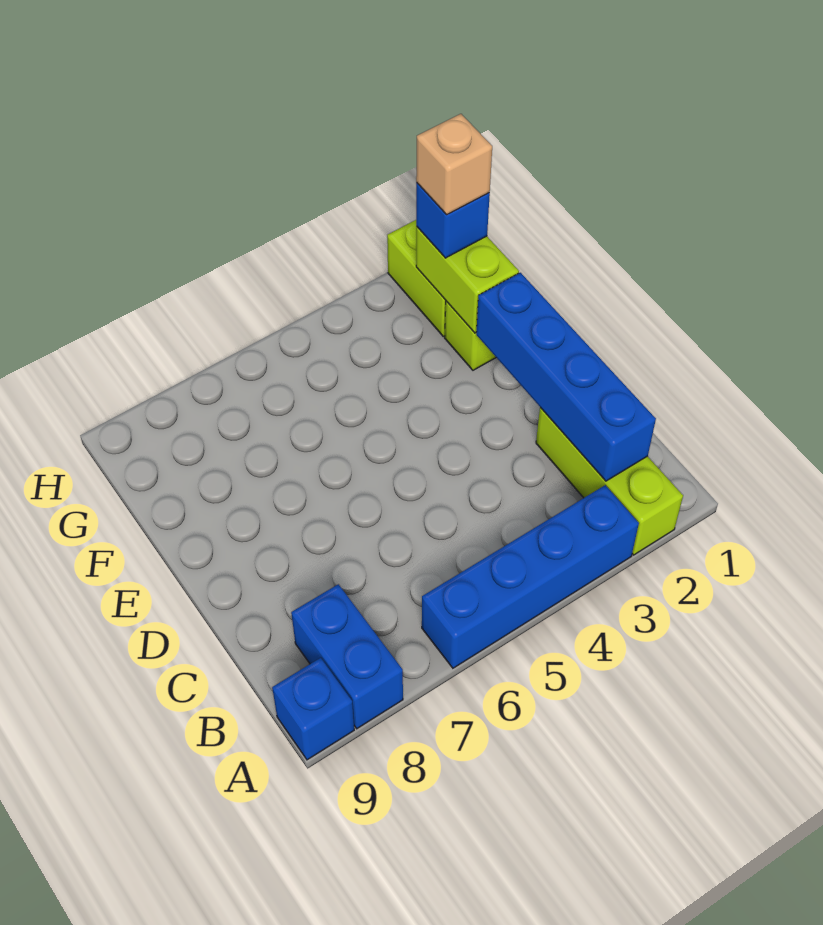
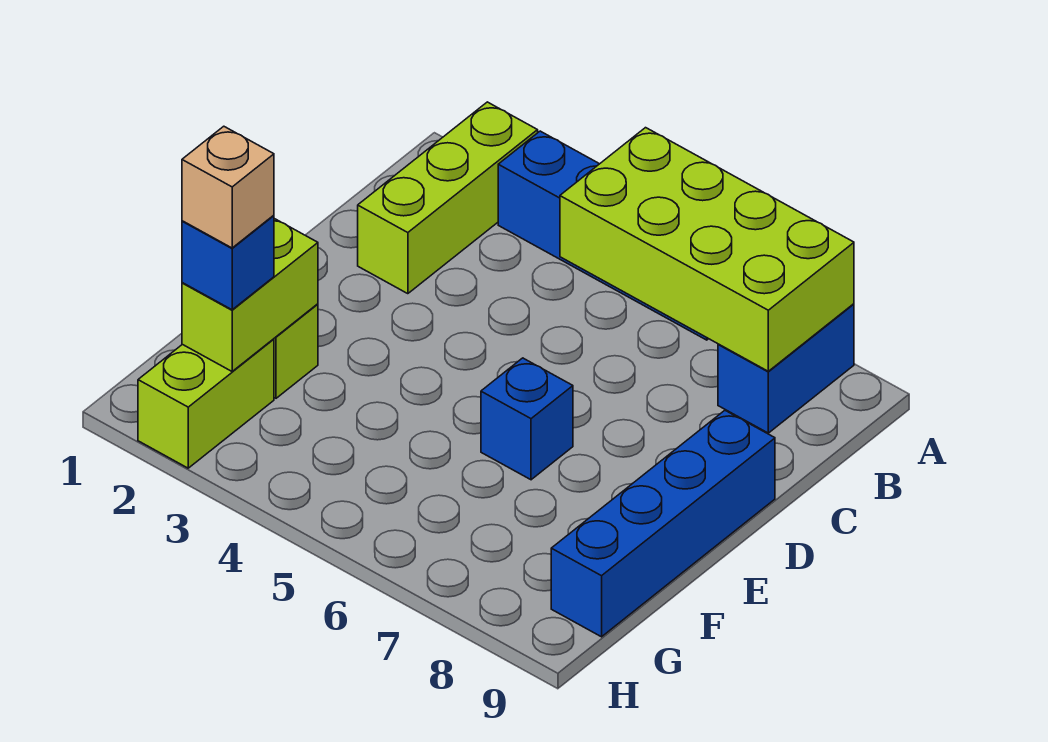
none -> lime brick A5:B8 level 2
blue brick A9 level 1 -> blue brick E6 level 1
blue brick B2:E2 level 2 -> blue brick D9:G9 level 1

